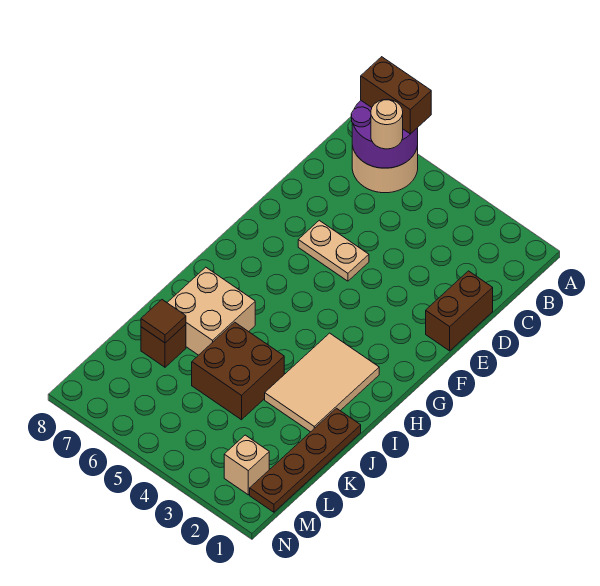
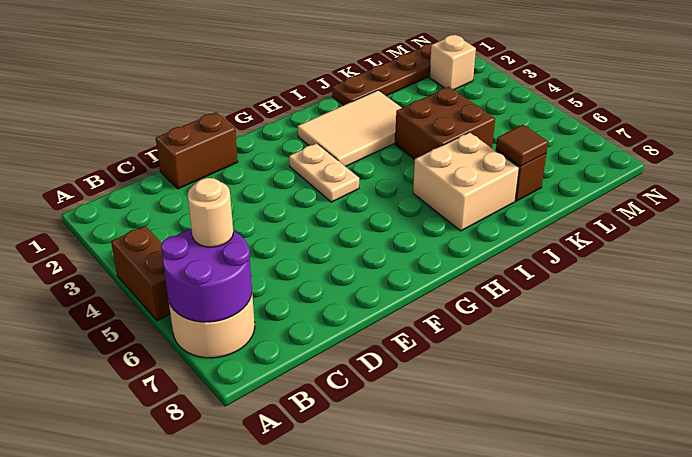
brown brick A6:A7 level 3 -> brown brick A4:A5 level 1
tan plate E5:E6 level 1 -> tan plate G3:G4 level 1

